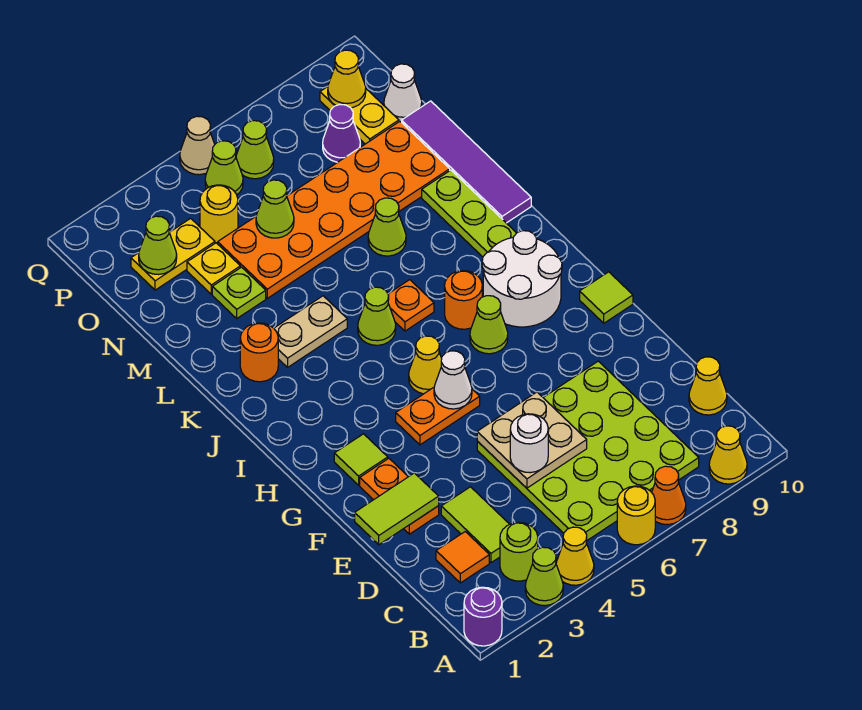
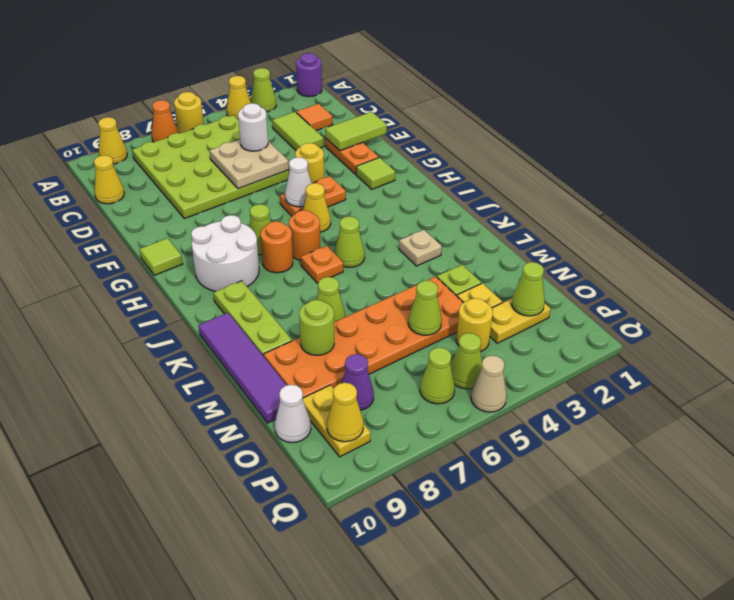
lime round brick B3 level 1 -> lime round brick M8 level 2
none -> yellow round brick F4 level 1
orange round brick K2 level 1 -> orange round brick I6 level 1
tan plate K3:K4 level 1 -> tan plate K3 level 1

